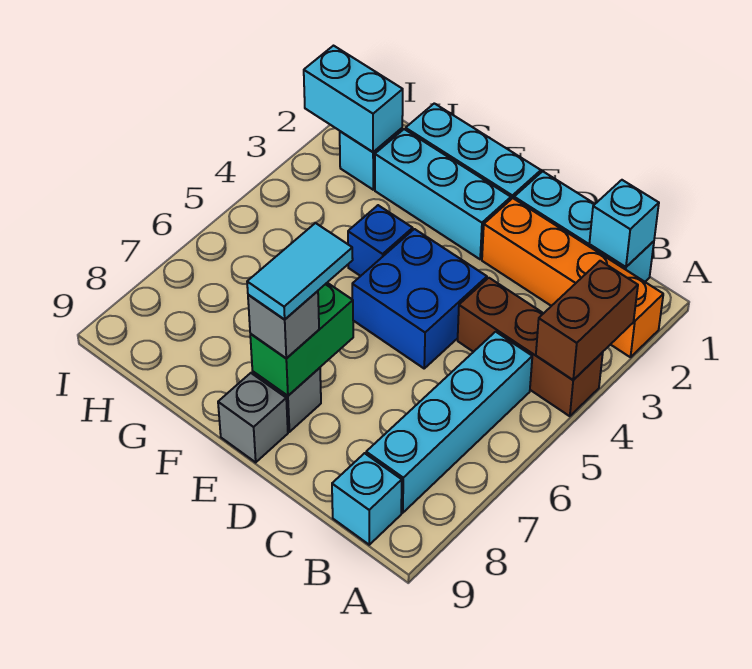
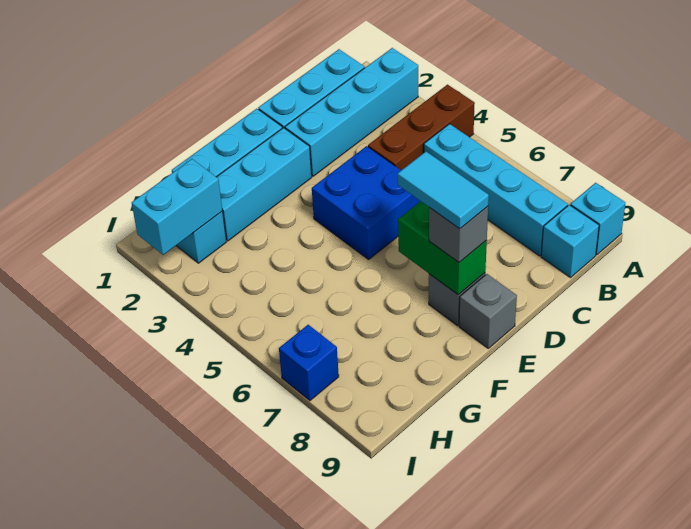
orange brick A2:D2 level 1 -> cyan brick A2:D2 level 1
brown brick A3:A4 level 2 -> none
cyan brick B1 level 2 -> cyan brick A9 level 1
blue brick F4 level 1 -> blue brick I7 level 1

